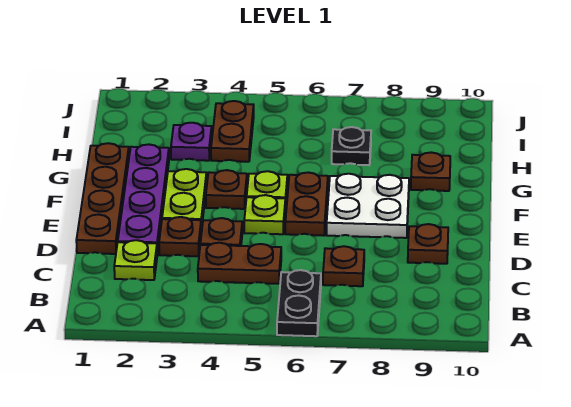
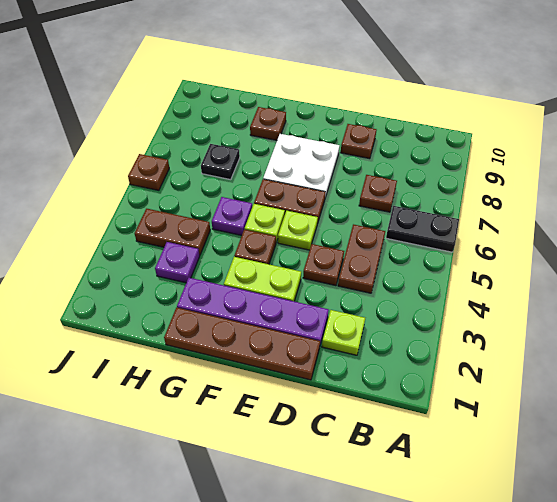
brown plate D3 level 1 -> brown plate J6 level 1
none -> purple plate G5 level 1

